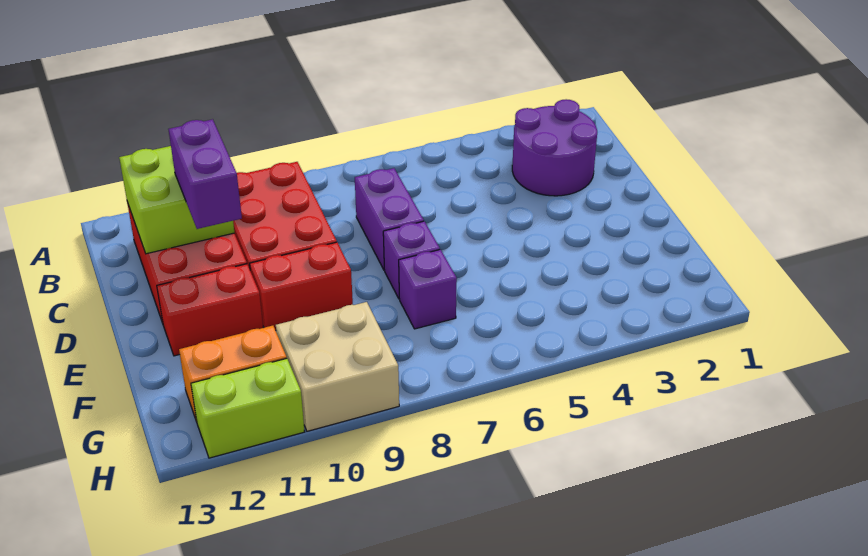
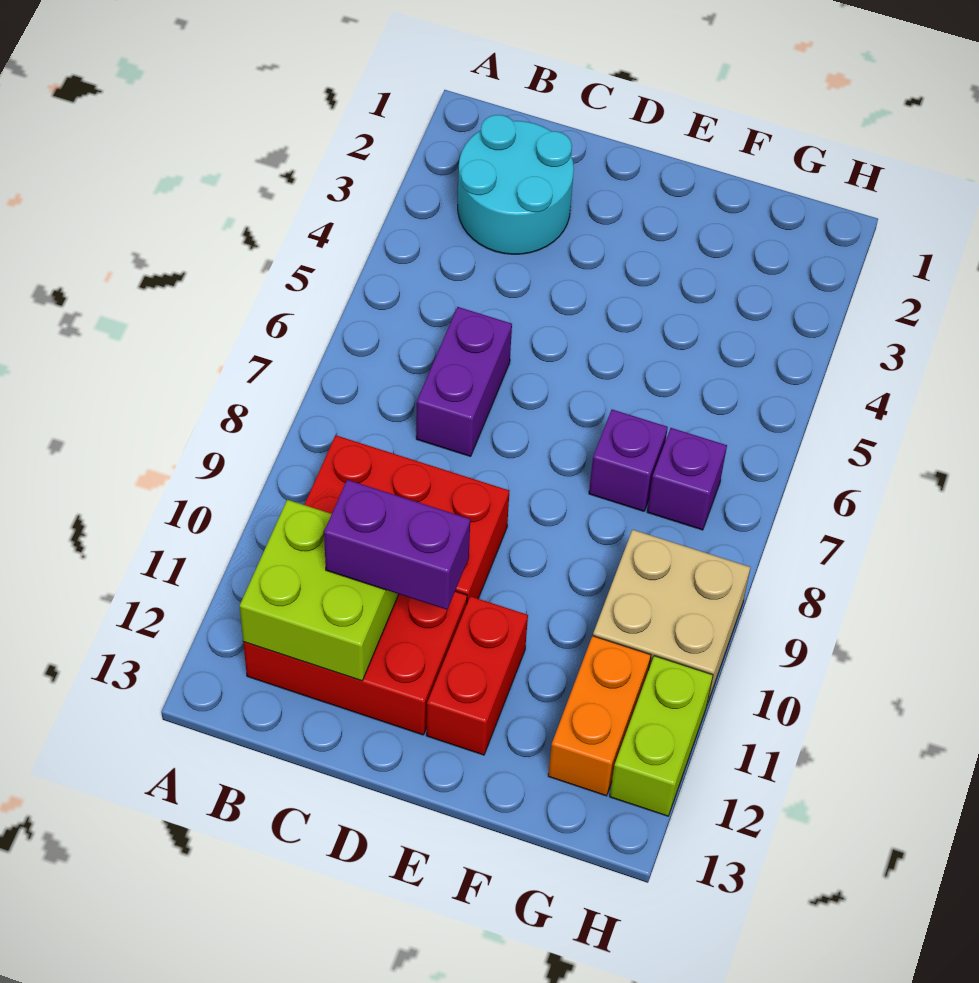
purple round brick B2:C3 level 1 -> cyan round brick B2:C3 level 1
purple brick C7:D7 level 1 -> purple brick C6:C7 level 1
purple brick E7 level 1 -> purple brick G7 level 1
red brick E9:E10 level 1 -> none

